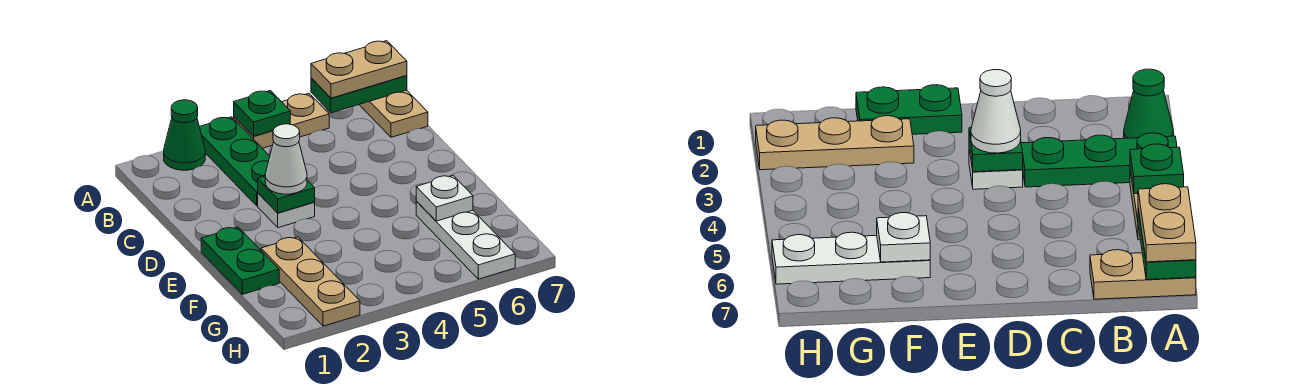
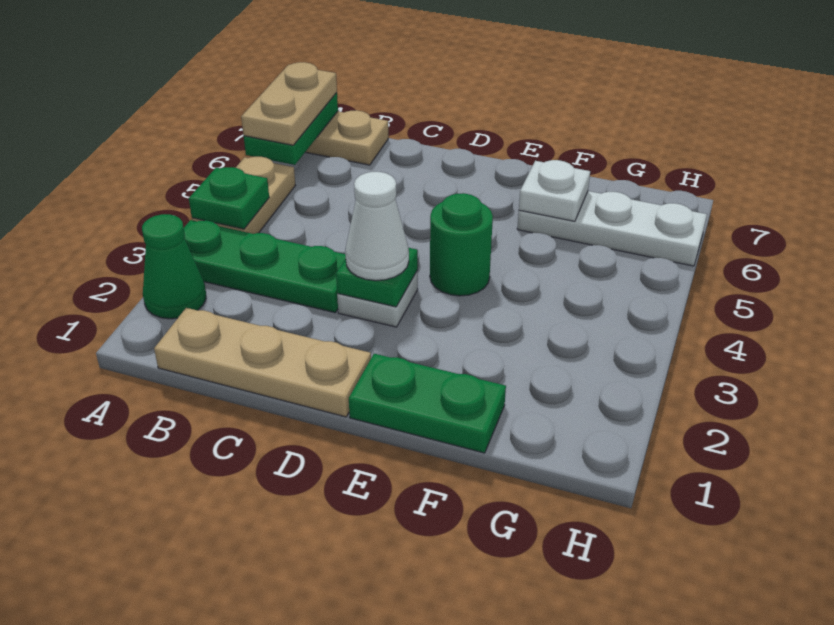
none -> green round brick E4 level 1
tan plate F2:H2 level 1 -> tan plate B1:D1 level 1

